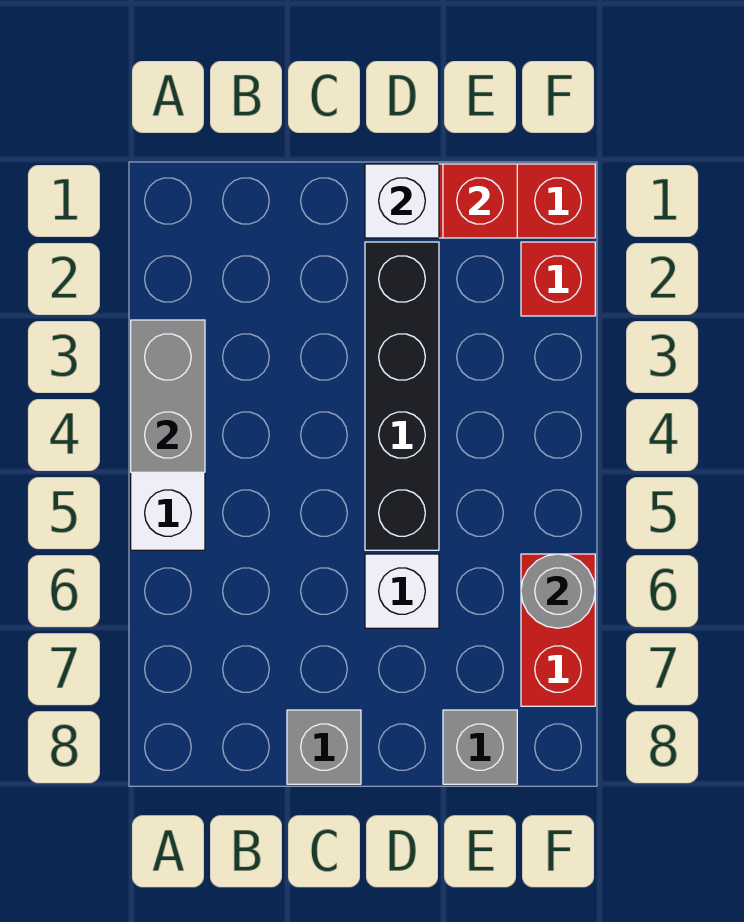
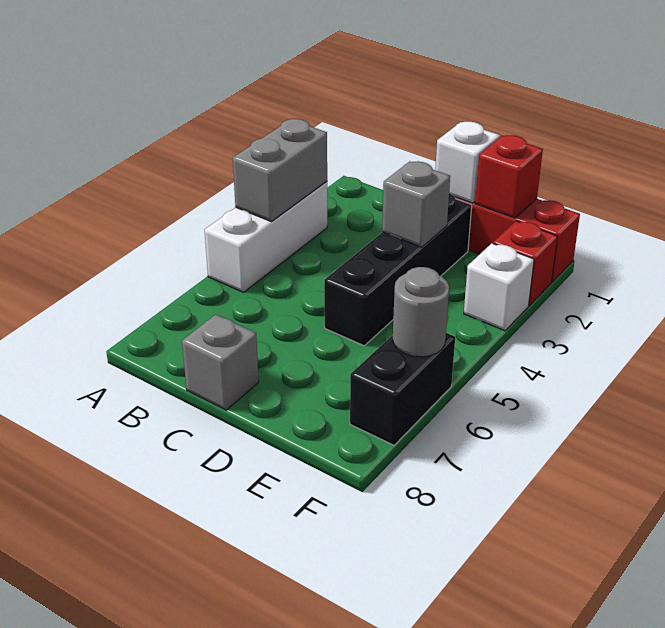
white brick D6 level 1 -> white brick F3 level 1
grey brick E8 level 1 -> grey brick D3 level 2
red brick F6:F7 level 1 -> black brick F6:F7 level 1

